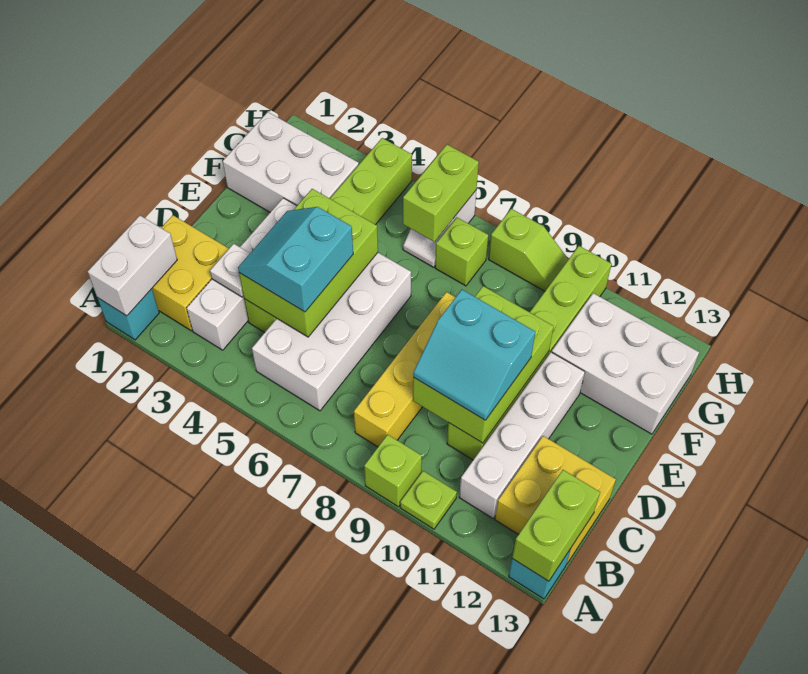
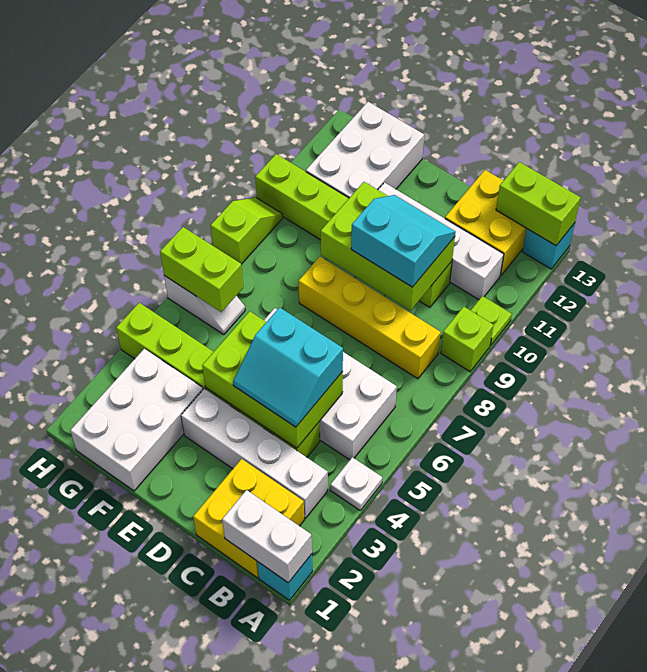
white plate C3 level 2 -> white plate A4 level 1
cyan slope C9:D10 level 3 top D -> cyan slope C9:D10 level 3 top 9
lime brick G7 level 1 -> none

